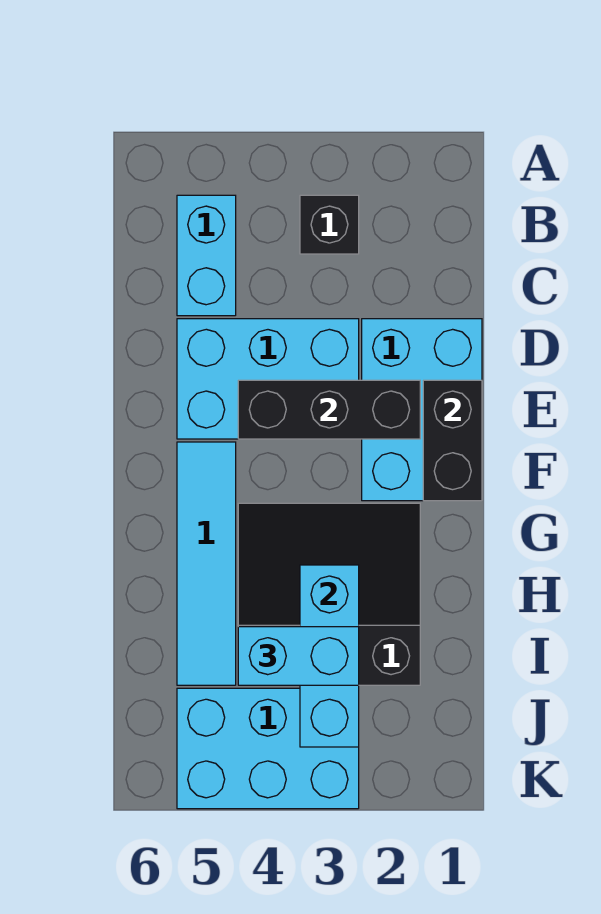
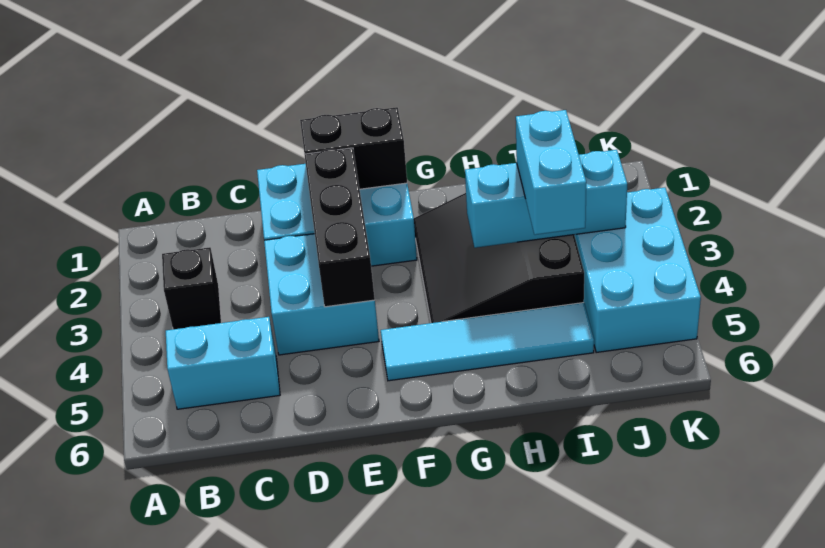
cyan brick D3:E5 level 1 -> cyan brick D3:E4 level 1

